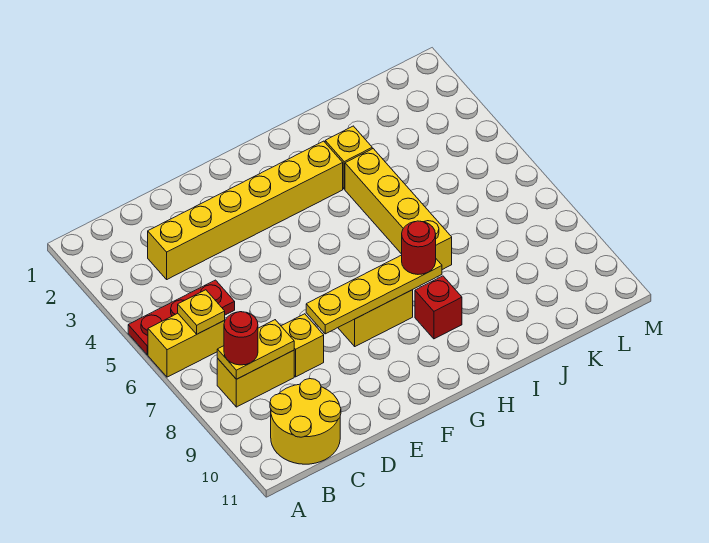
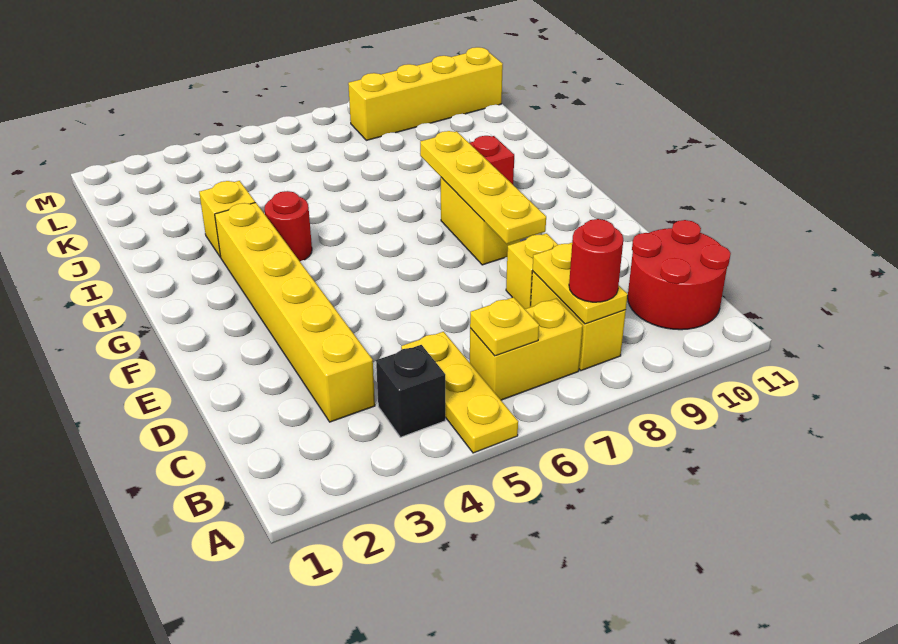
red plate A5:C5 level 1 -> yellow plate A5:C5 level 1
yellow brick A6:B6 level 1 -> yellow brick B6:B7 level 1
none -> black brick B4 level 1
yellow round brick B10:C11 level 1 -> red round brick B10:C11 level 1
red round brick H8 level 3 -> red round brick H4 level 1
yellow brick I4:I7 level 1 -> yellow brick L8:L11 level 1

